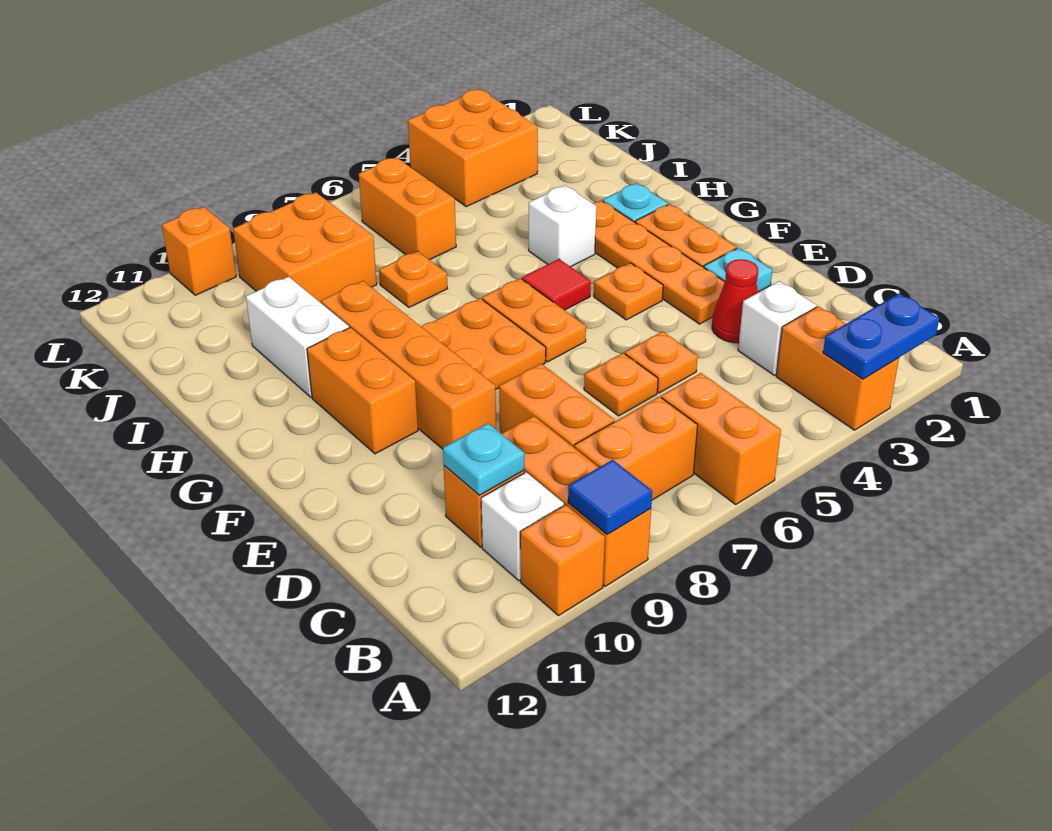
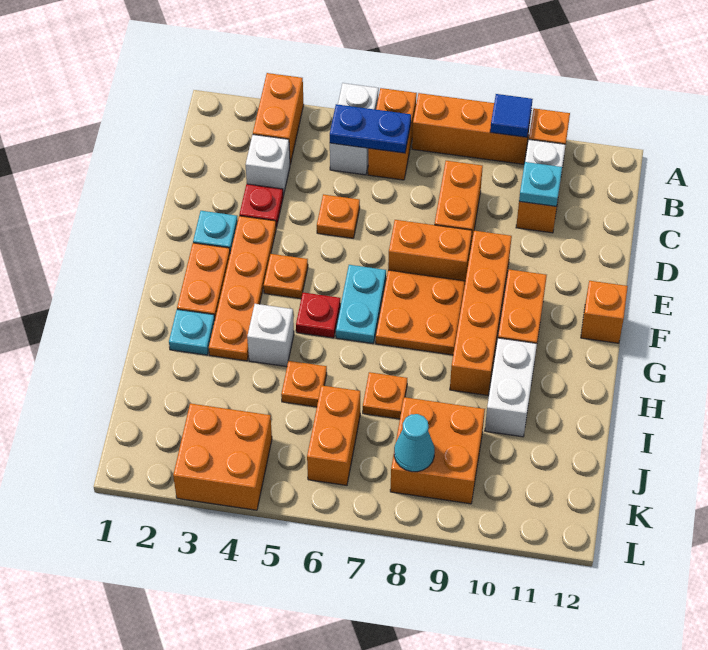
blue plate A2:A3 level 2 -> blue plate B5:B6 level 2
none -> white brick A5:B5 level 1
orange brick A9:C9 level 1 -> orange brick A7:A9 level 1
orange brick B7:B8 level 1 -> orange brick E7:E8 level 1
red cone D3 level 1 -> red plate D3 level 1
orange plate D6 level 1 -> orange plate I5 level 1
orange plate F6:G6 level 1 -> cyan plate F6:G6 level 1
red tile G5 level 1 -> red plate G5 level 1
none -> cyan cone K8 level 2
orange brick L10 level 1 -> orange brick F12 level 1

